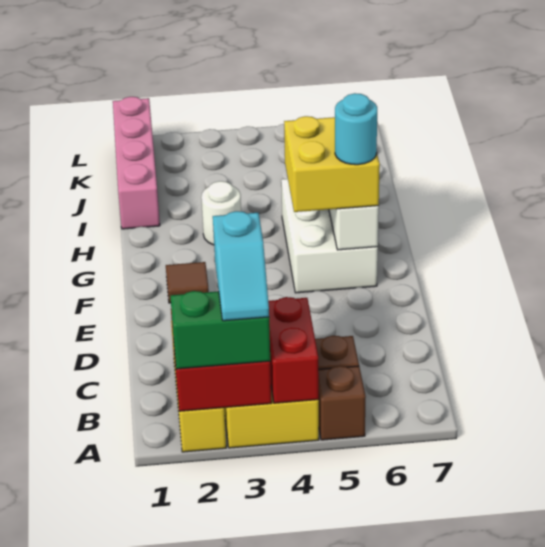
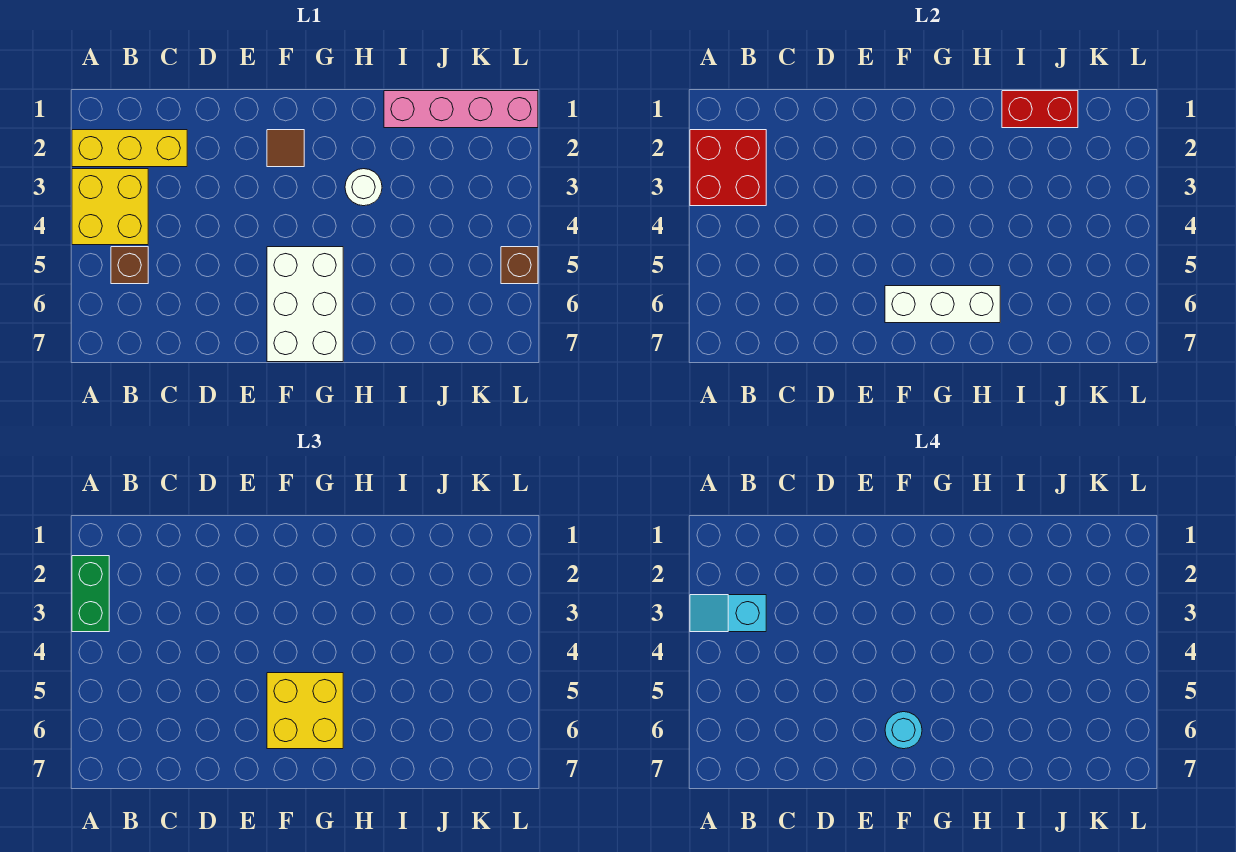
red brick A4:B4 level 2 -> red brick I1:J1 level 2
brown brick A5 level 1 -> brown brick L5 level 1
white brick F5:H6 level 1 -> white brick F5:G7 level 1

